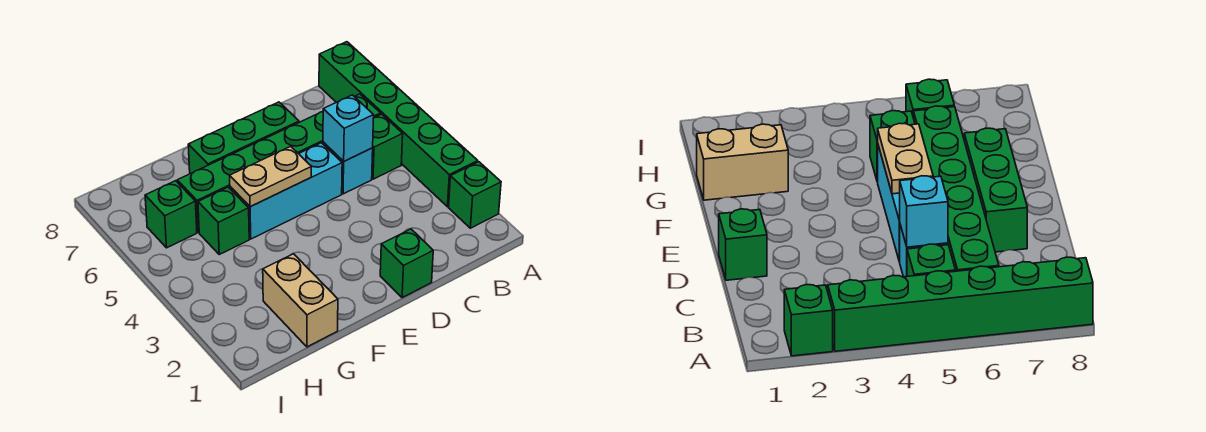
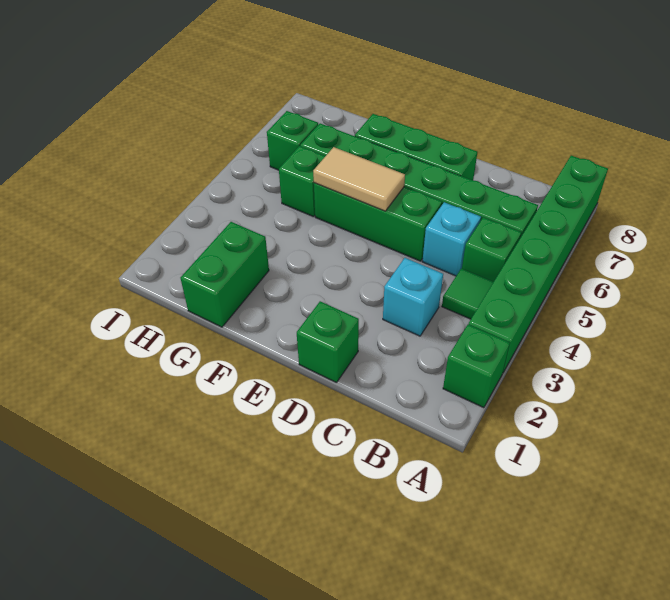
none -> green tile B4 level 1
cyan brick C5 level 2 -> cyan brick C3 level 1
cyan brick D5:F5 level 1 -> green brick D5:F5 level 1
tan plate E5:F5 level 2 -> tan tile E5:F5 level 2
tan brick G1:G2 level 1 -> green brick G1:G2 level 1

